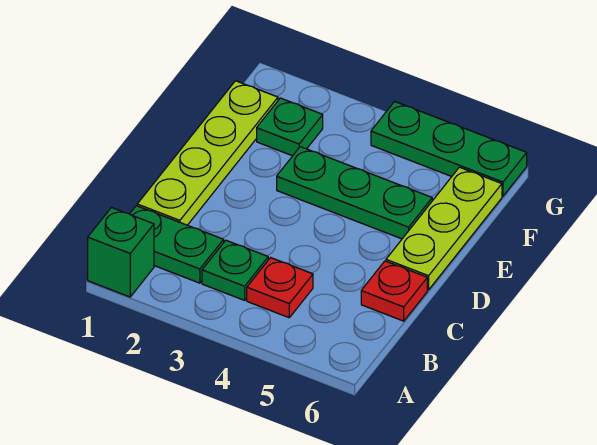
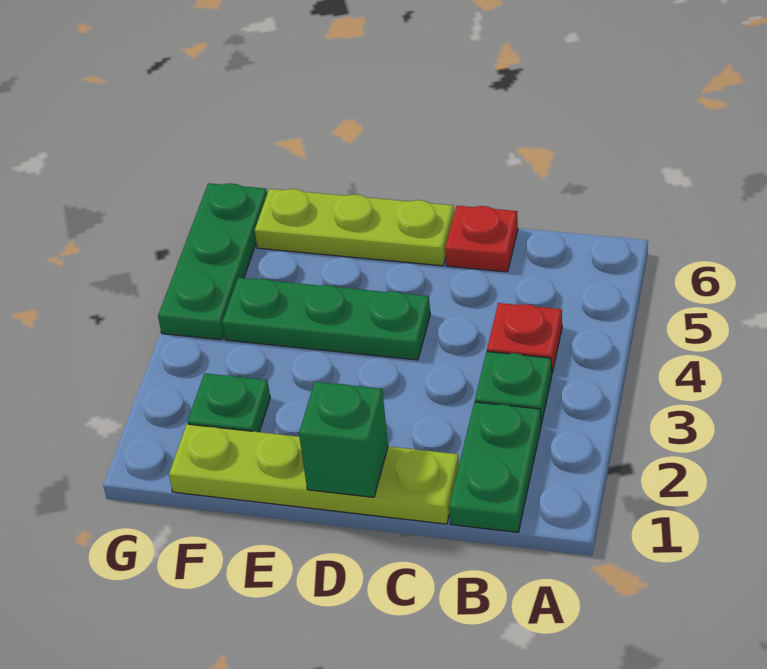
green brick A1 level 1 -> green brick D1 level 2
green plate E3:E5 level 1 -> green plate D4:F4 level 1

